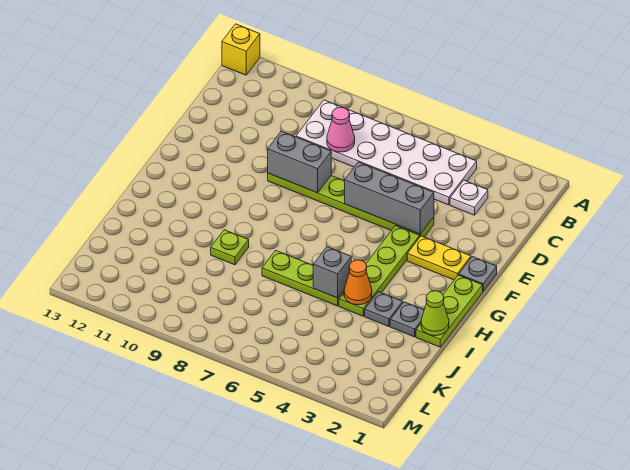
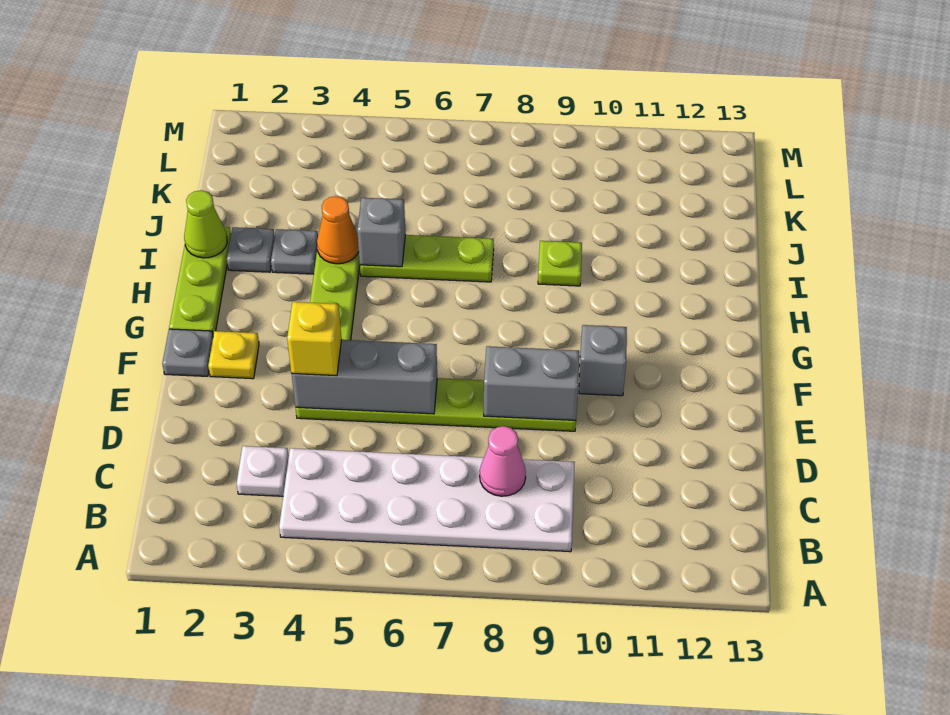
yellow brick A13 level 1 -> yellow brick E4 level 3
yellow plate F2:F3 level 1 -> yellow plate F2 level 1
none -> grey brick F10 level 1

